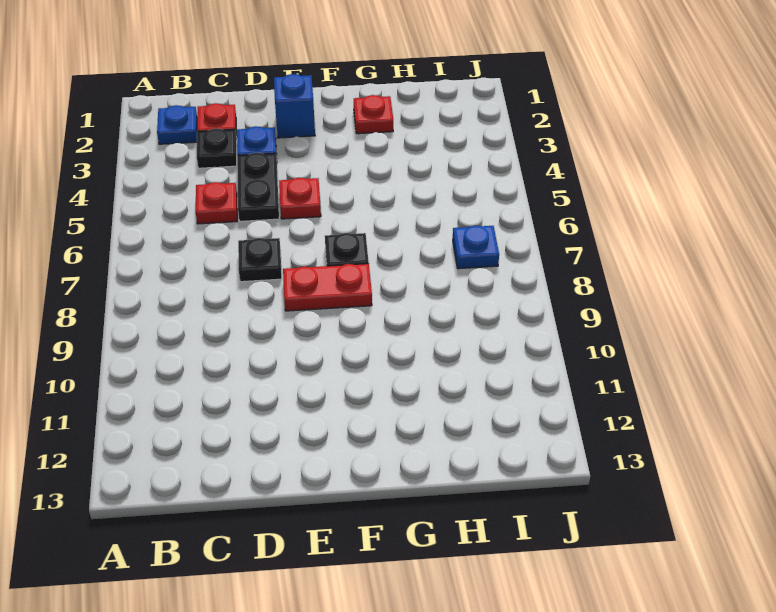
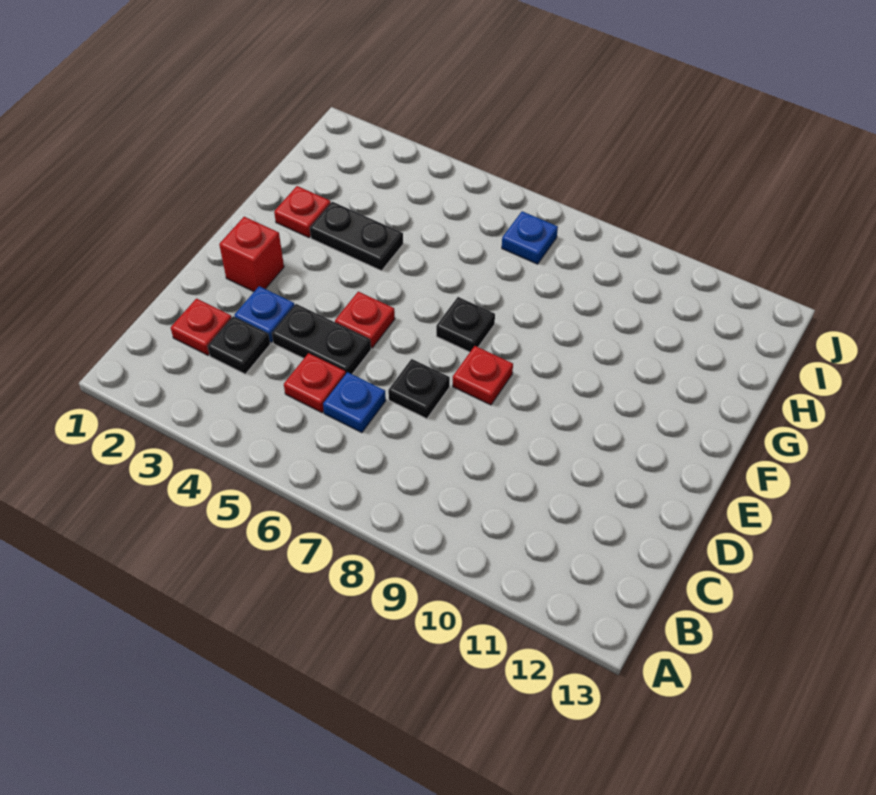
blue plate B2 level 1 -> blue plate C6 level 1
blue brick E2 level 1 -> red brick E2 level 1
red plate E8:F8 level 1 -> red plate E8 level 1
none -> black plate G3:G4 level 1

